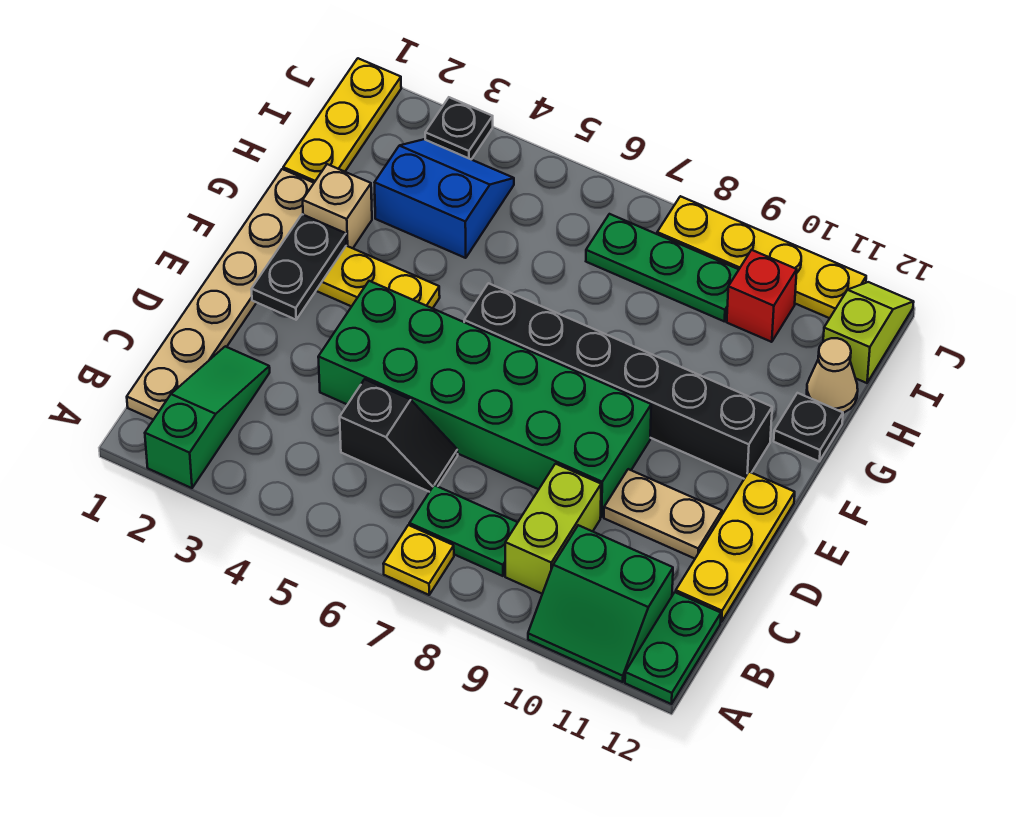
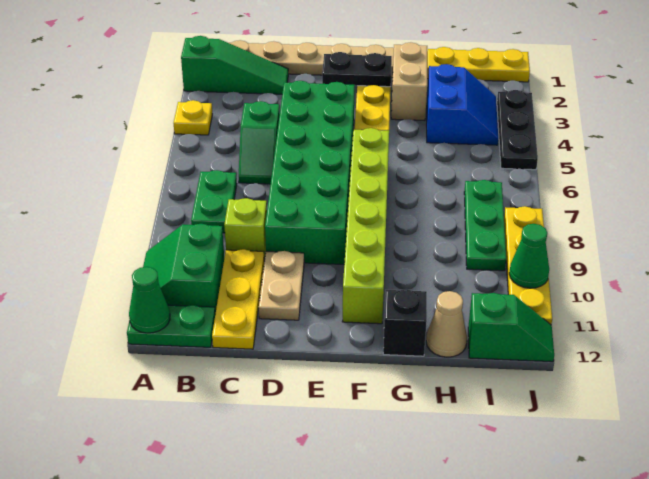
yellow plate A7 level 1 -> yellow plate A4 level 1
none -> green cone A12 level 2
lime brick B9:C9 level 1 -> lime brick C9 level 1
black slope C5:C6 level 1 top 5 -> green slope C5:C6 level 1 top 5
yellow plate C12:E12 level 1 -> yellow plate C10:C12 level 1
black brick F6:F11 level 1 -> lime brick F6:F11 level 1
tan brick G2 level 1 -> tan brick G2:G3 level 1
black plate G12 level 1 -> black brick G12 level 1
red brick I10 level 1 -> none
lime slope I12:J12 level 1 top I -> green slope I12:J12 level 1 top I
black plate J3 level 1 -> black plate J3:J5 level 1
none -> green cone J10 level 2

